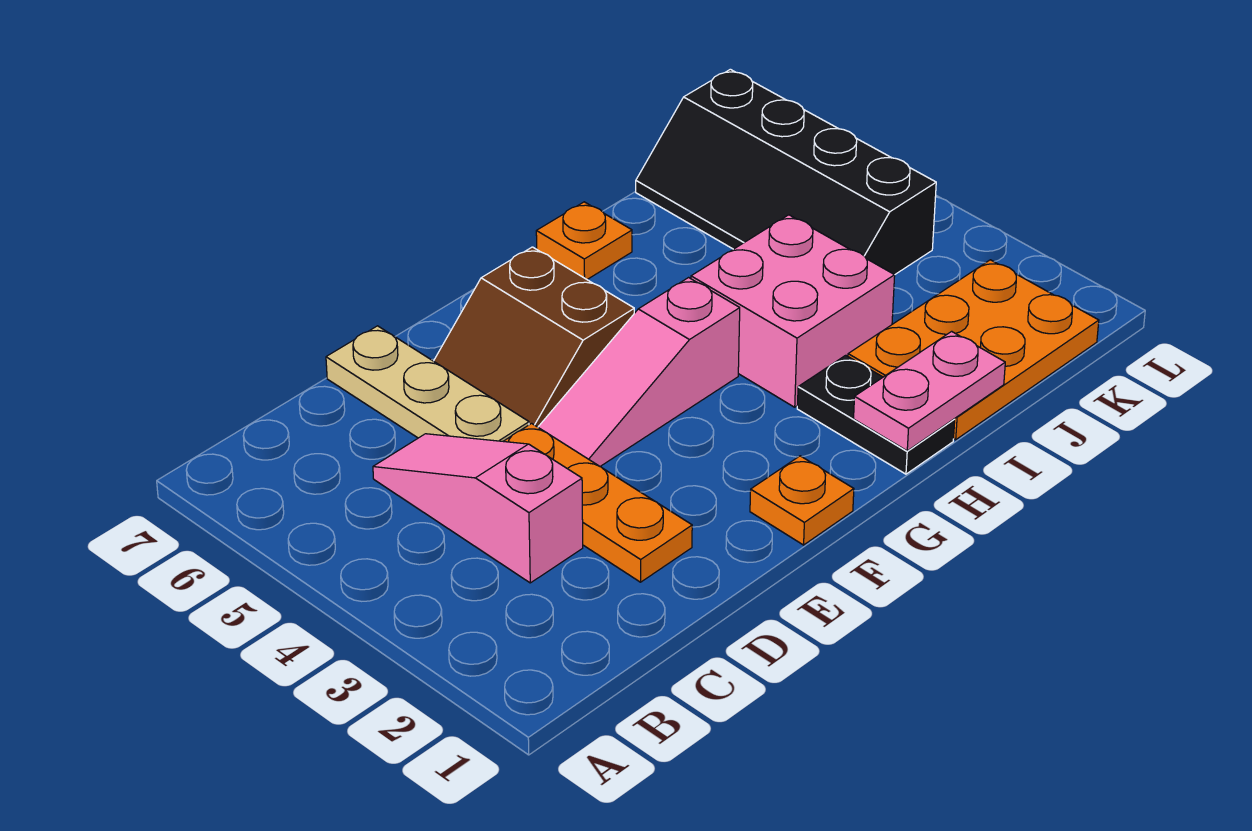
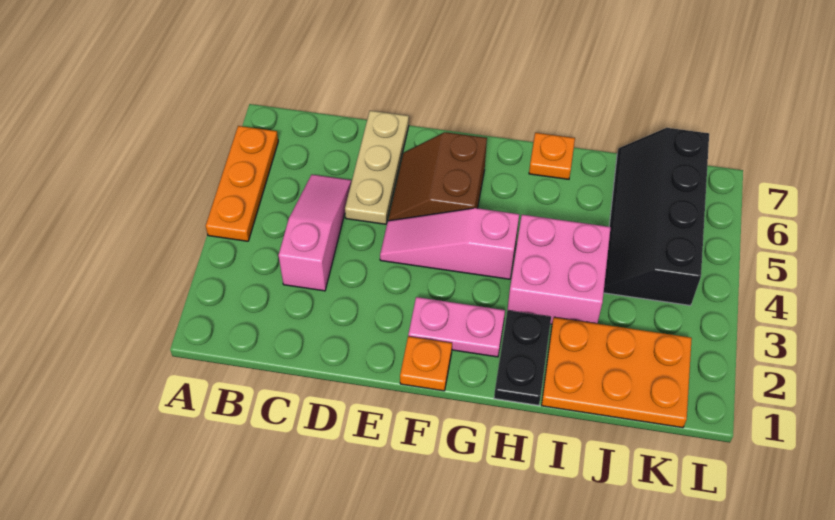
orange plate D2:D4 level 1 -> orange plate A4:A6 level 1
pink plate H1:I1 level 2 -> pink plate F2:G2 level 1

